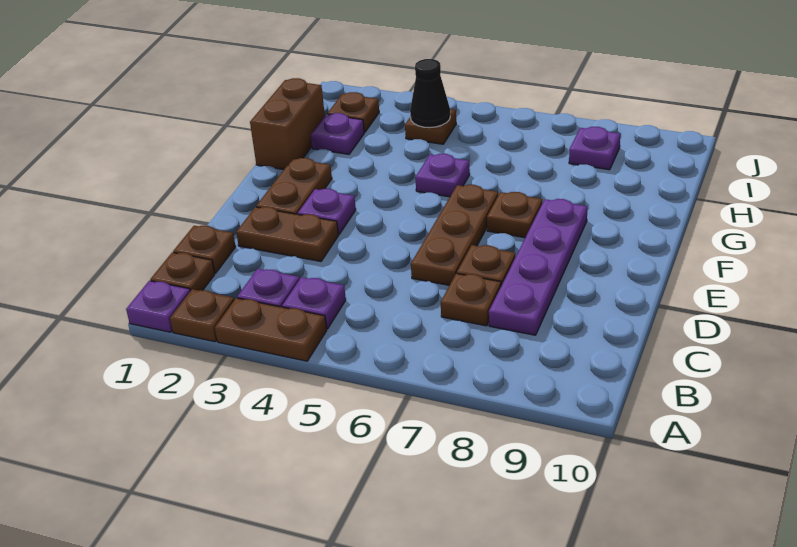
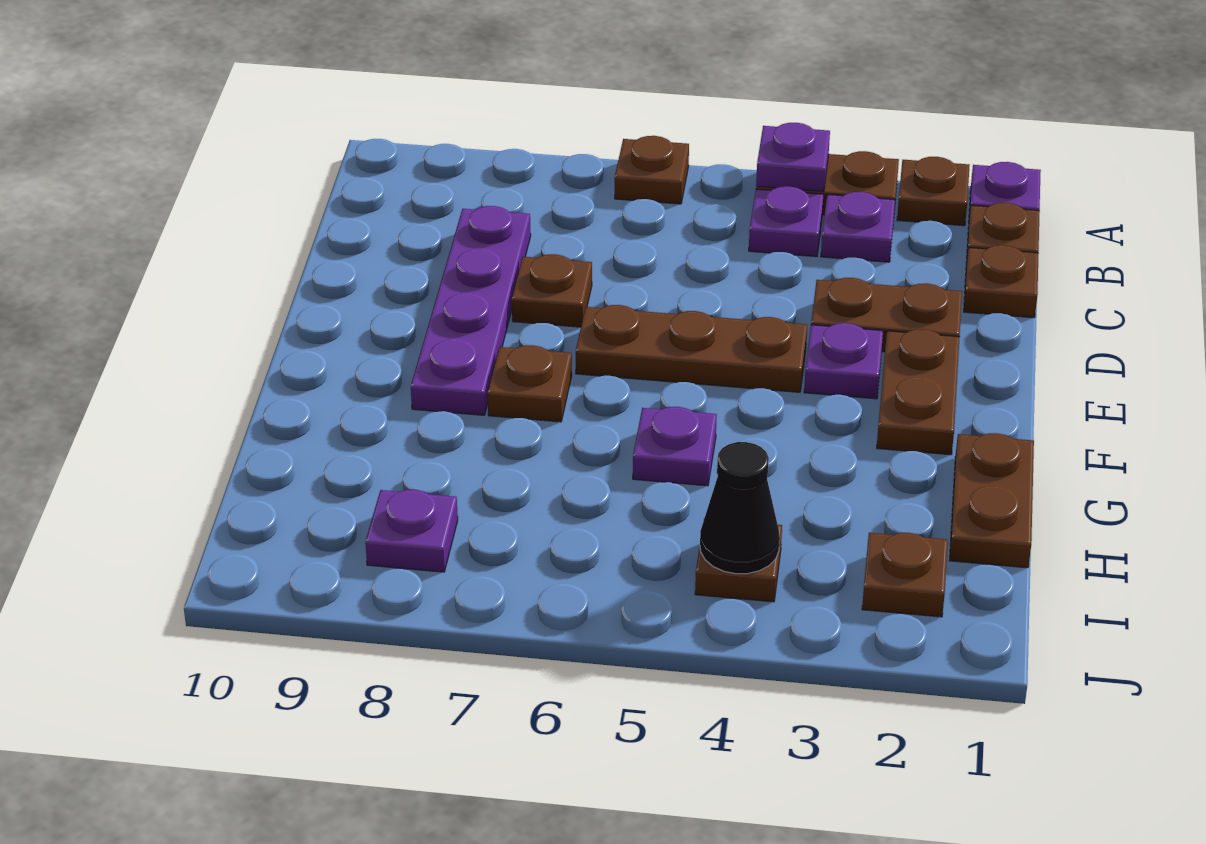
brown plate C7 level 1 -> brown plate A6 level 1
brown plate D6:F6 level 1 -> brown plate E4:E6 level 1
brown brick G1:H1 level 1 -> brown plate G1:H1 level 1
purple plate H2 level 1 -> purple plate A4 level 2

